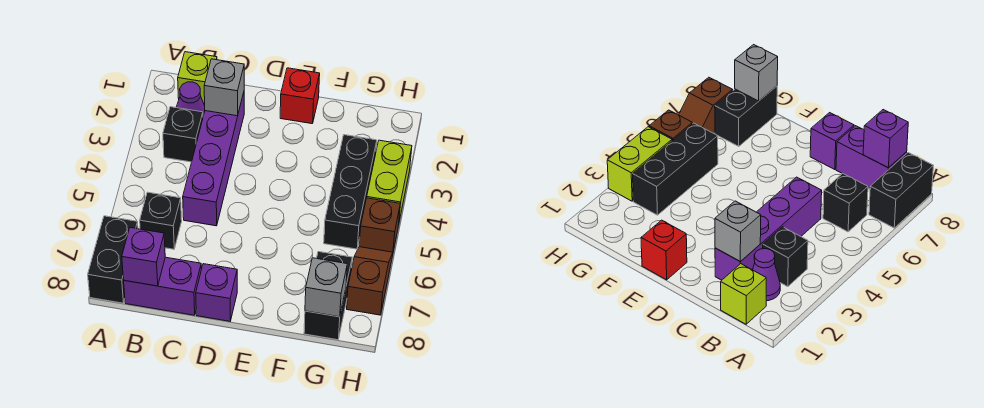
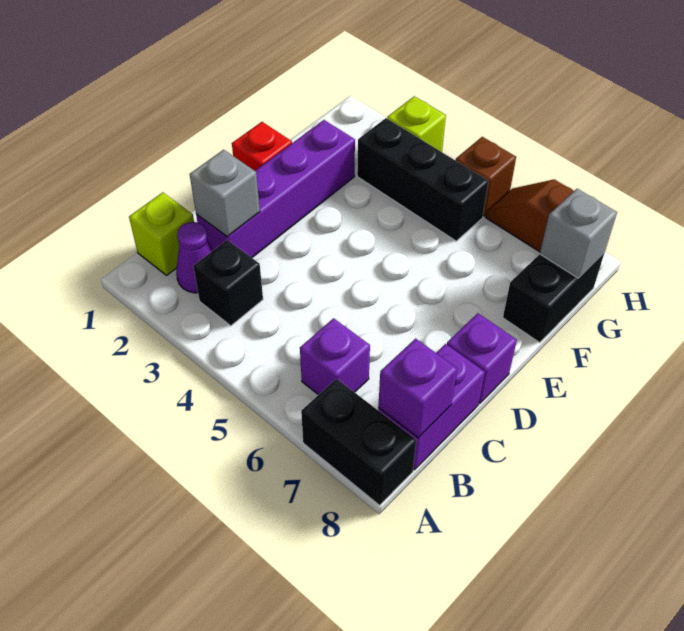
black brick B6 level 1 -> purple brick B6 level 1
purple brick C2:C5 level 1 -> purple brick C2:F2 level 1
black brick G7:G8 level 1 -> black brick F8:G8 level 1
lime brick H3:H4 level 1 -> lime brick H3 level 1

